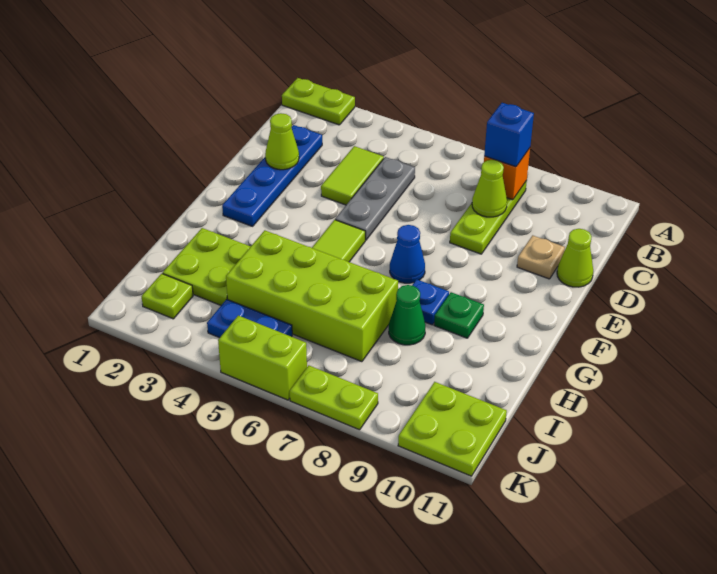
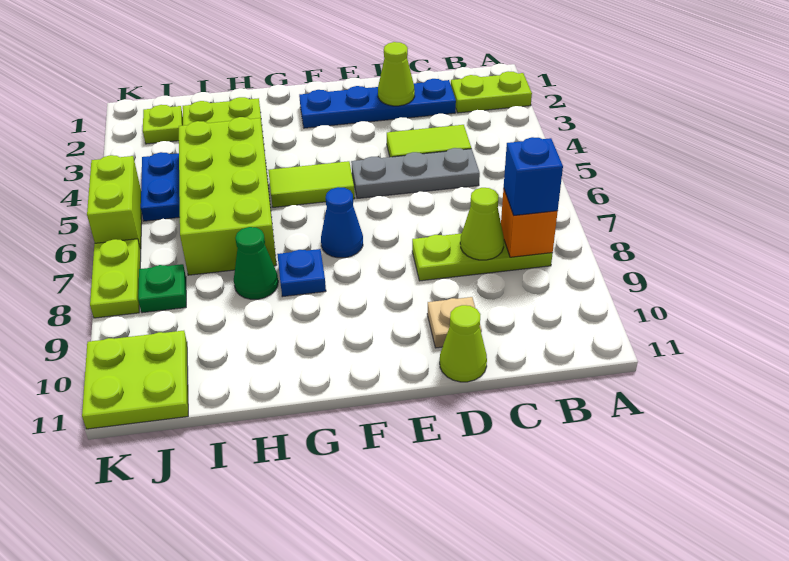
lime plate A1:A2 level 1 -> lime plate A2:B2 level 1
green plate G9 level 1 -> green plate J8 level 1

